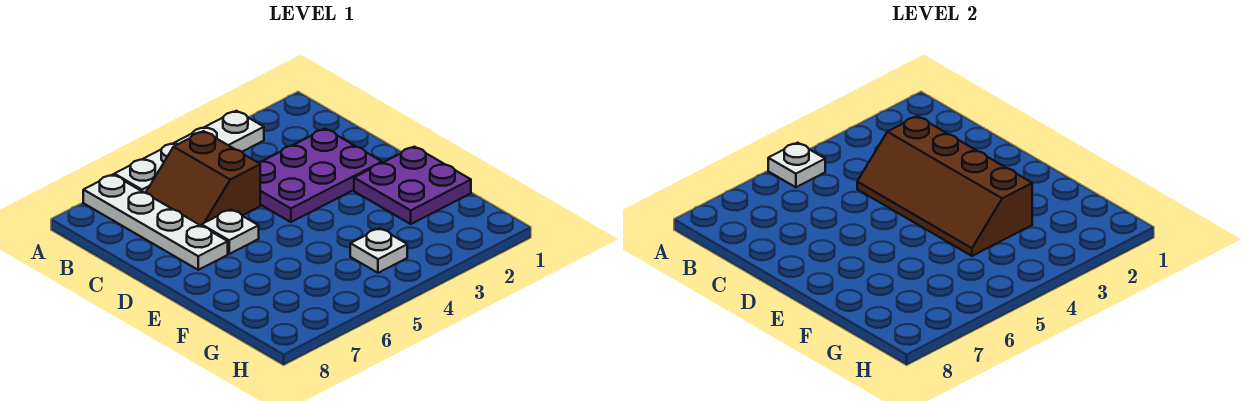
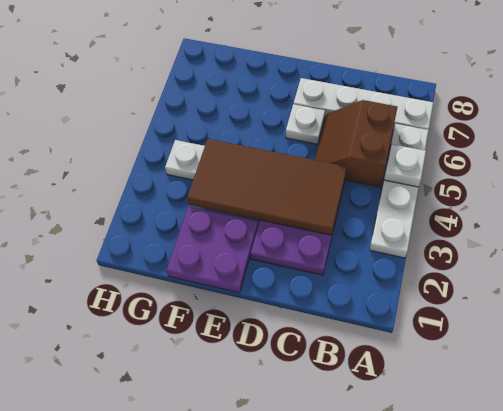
brown slope B5:C6 level 1 top 5 -> brown slope B5:C6 level 1 top B
brown slope C3:F4 level 2 top 3 -> brown tile C3:F4 level 2

